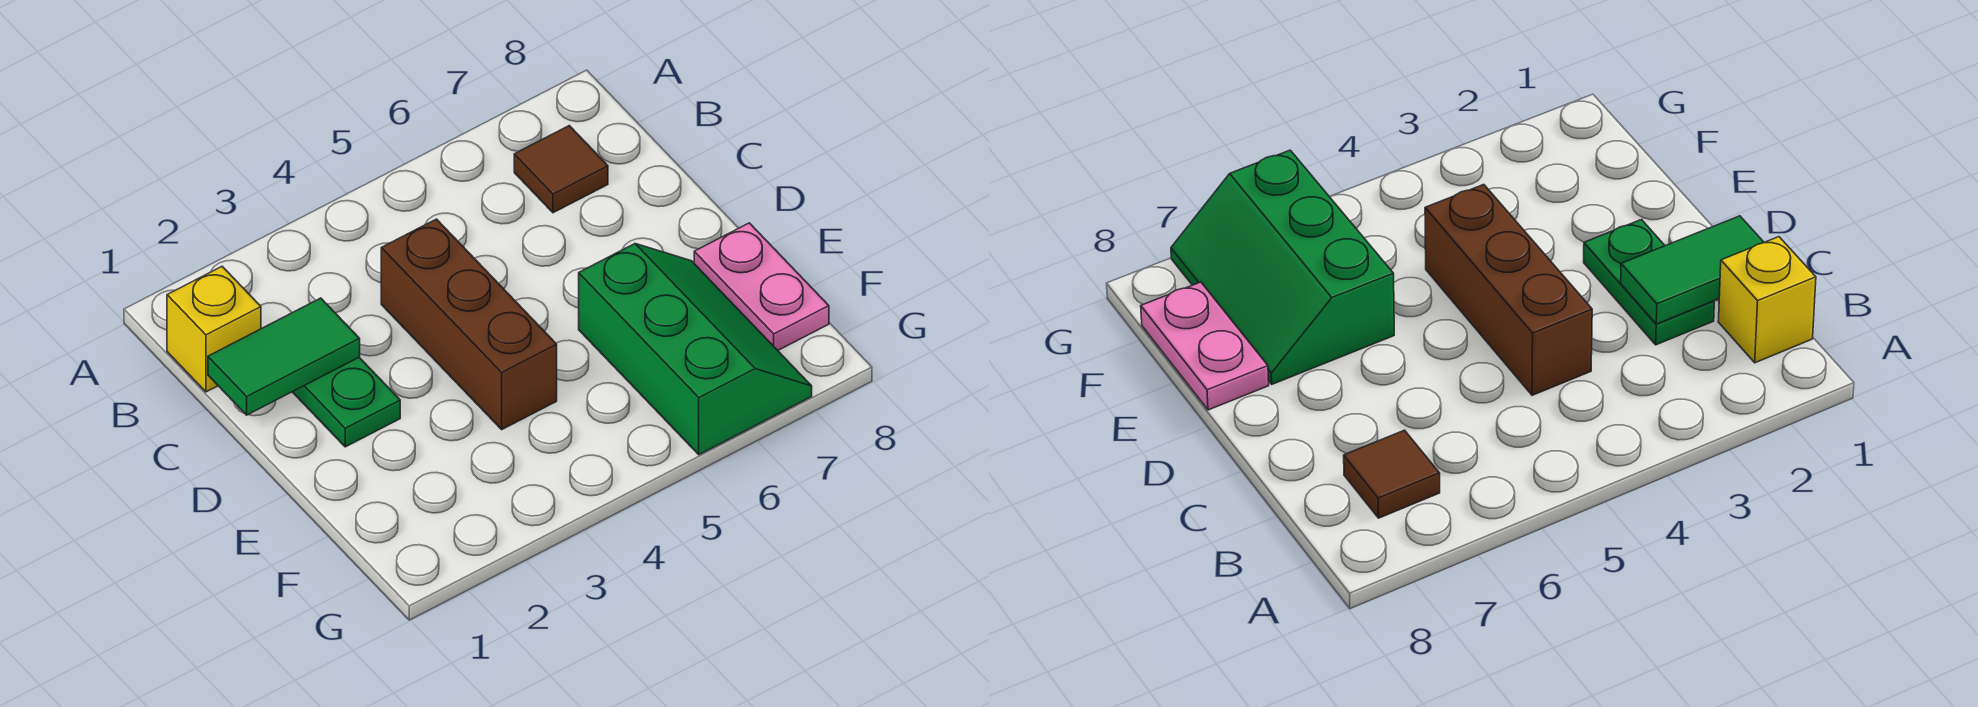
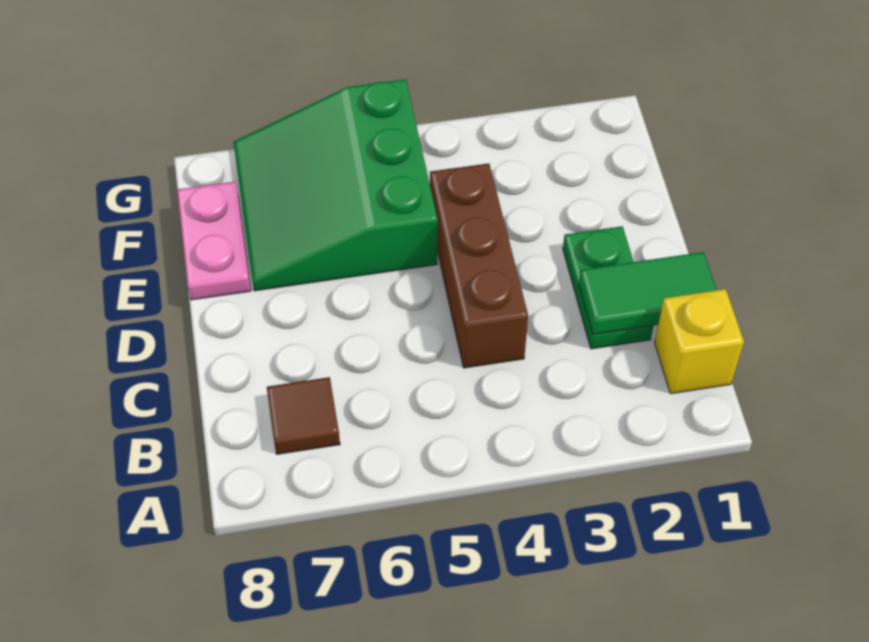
green slope E6:G7 level 1 top 6 -> green slope E5:G7 level 1 top 5

